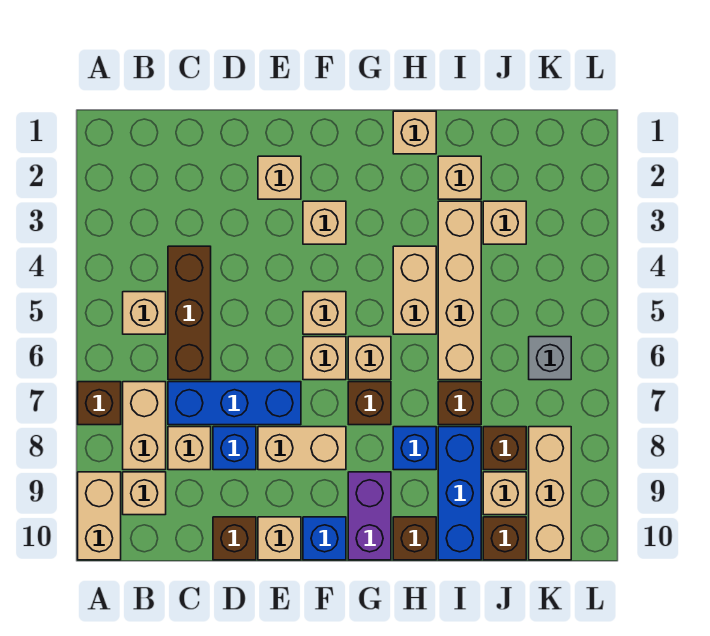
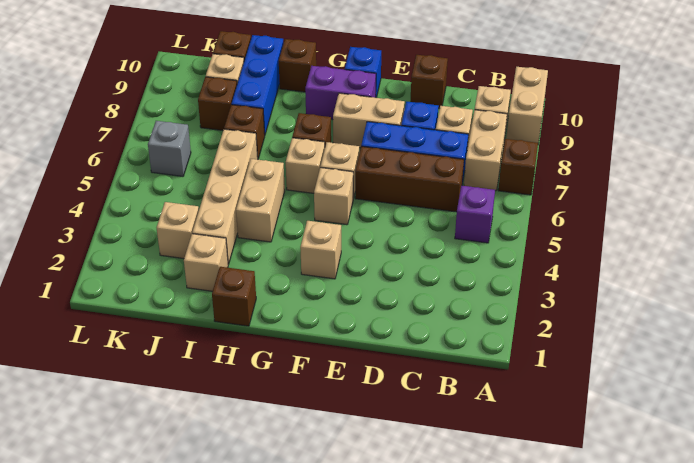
tan brick B5 level 1 -> purple brick B5 level 1
brown brick C4:C6 level 1 -> brown brick C6:E6 level 1
tan brick E2 level 1 -> none
tan brick E10 level 1 -> none
purple brick G9:G10 level 1 -> purple brick F9:G9 level 1
tan brick H1 level 1 -> brown brick H1 level 1
blue brick H8 level 1 -> none
tan brick K8:K10 level 1 -> none

